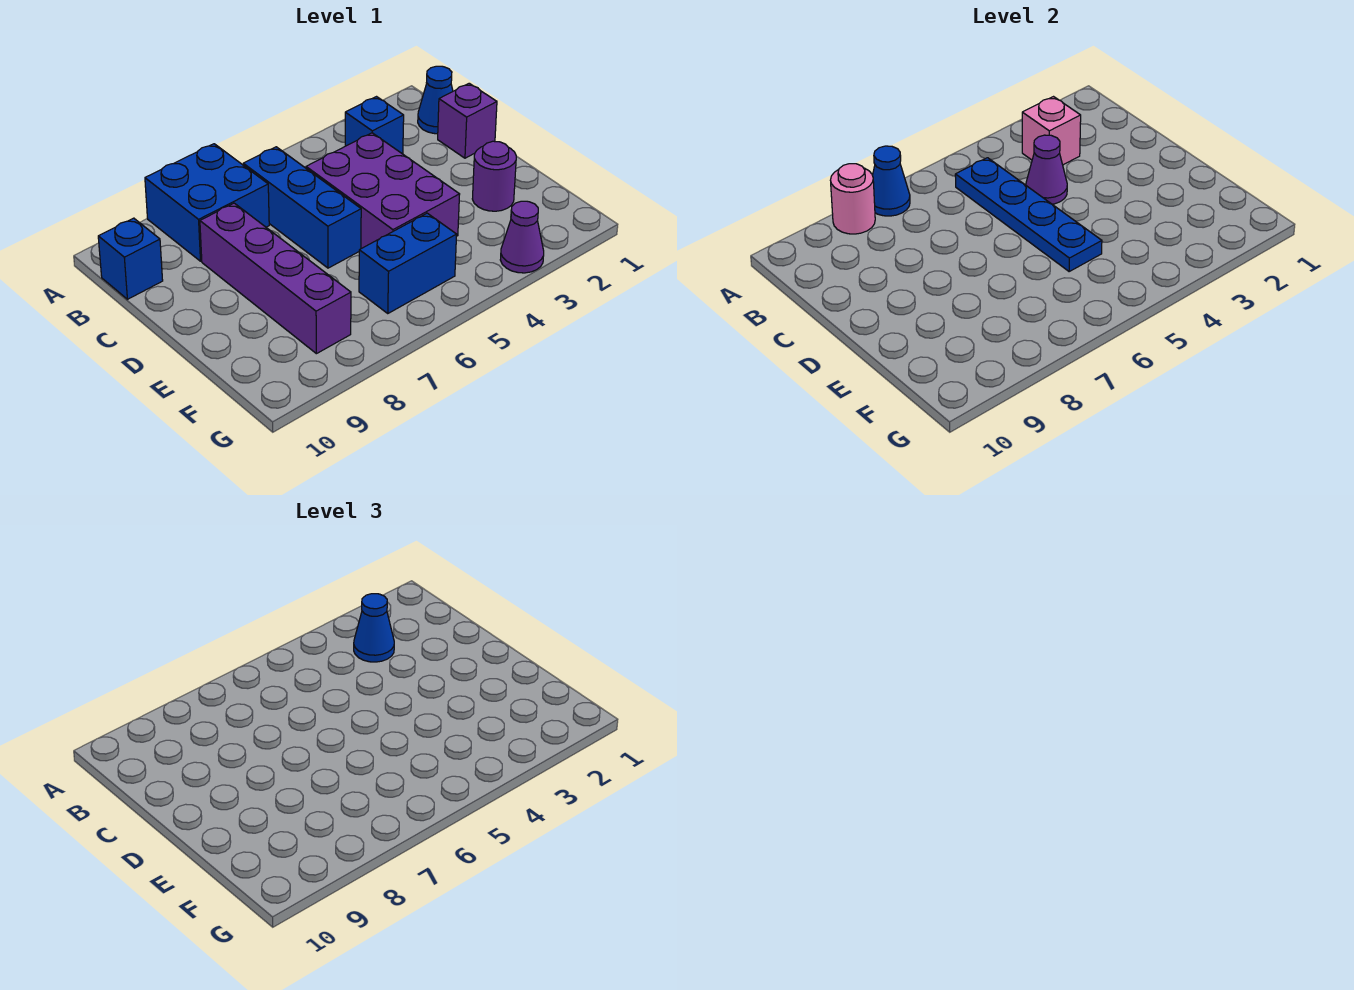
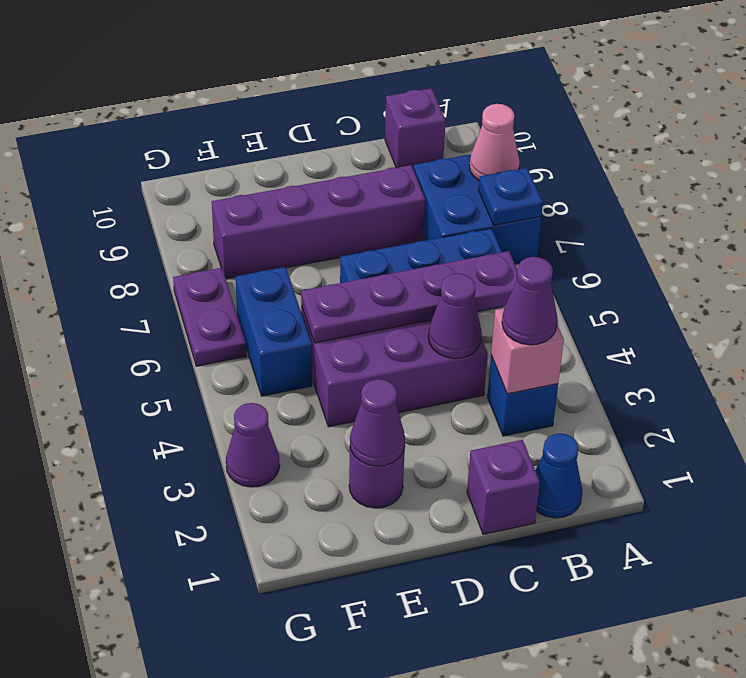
blue cone A7 level 2 -> blue plate A7 level 2
pink round brick A8 level 2 -> pink cone A8 level 2
blue cone B3 level 3 -> purple cone B3 level 3
blue plate B5:E5 level 2 -> purple plate B5:E5 level 2
blue brick B10 level 1 -> purple brick B10 level 1
none -> purple cone E2 level 2
none -> purple plate G6:G7 level 1

